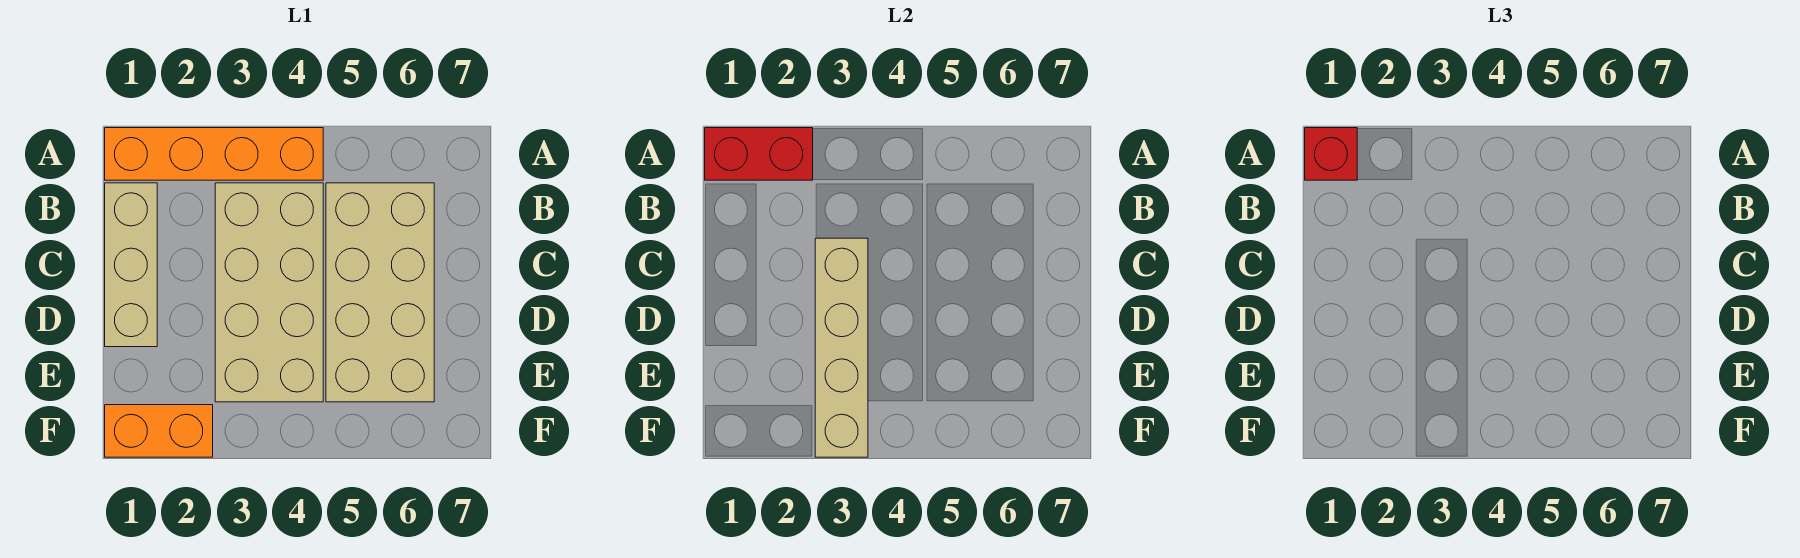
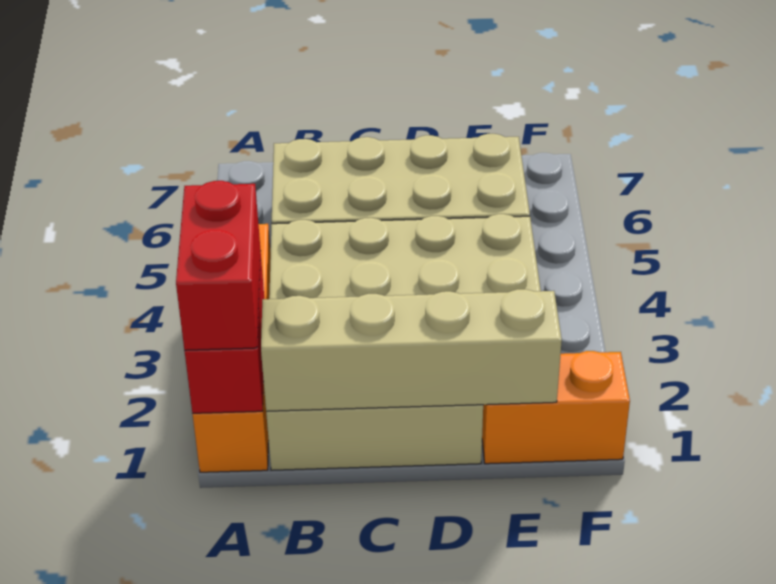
red brick A1 level 3 -> red brick A1:A2 level 3
tan brick C3:F3 level 2 -> tan brick B1:E1 level 2
orange brick F1:F2 level 1 -> orange brick E1:F1 level 1

